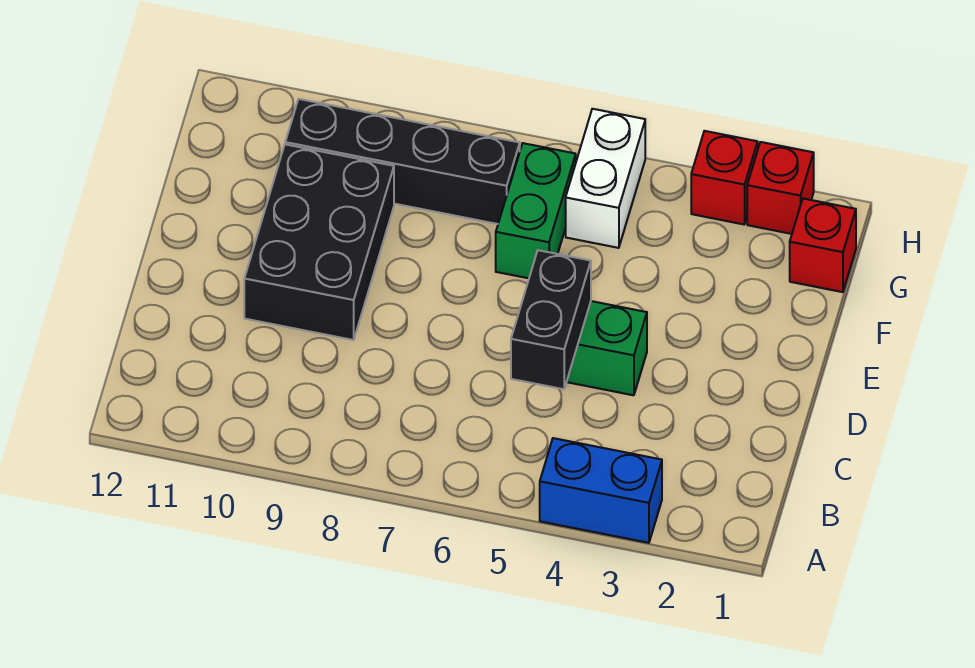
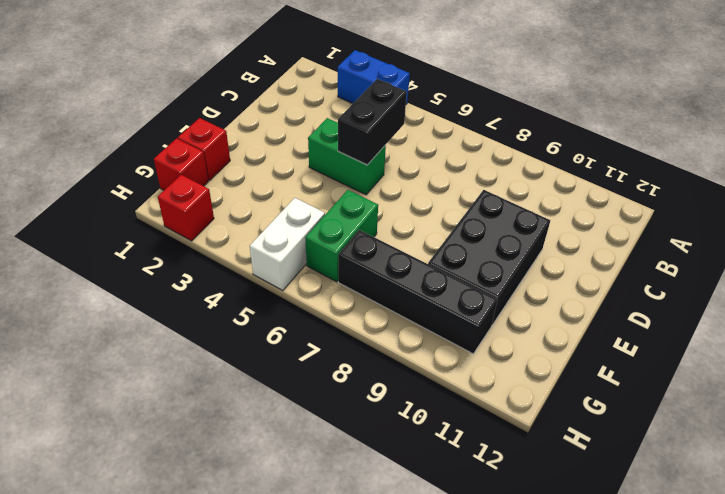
red brick H3 level 1 -> red brick F1 level 1

